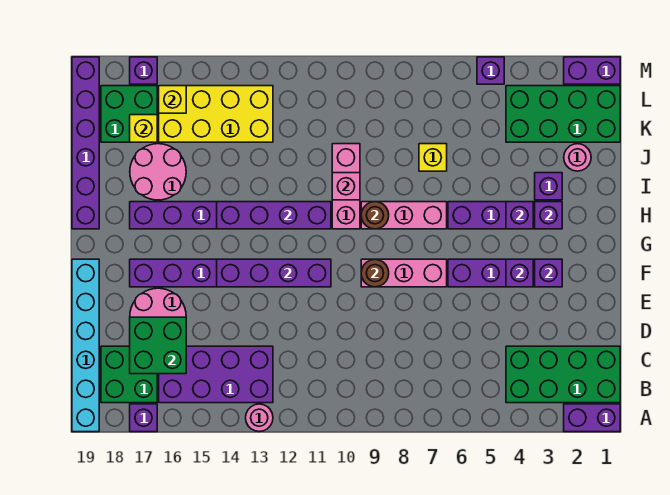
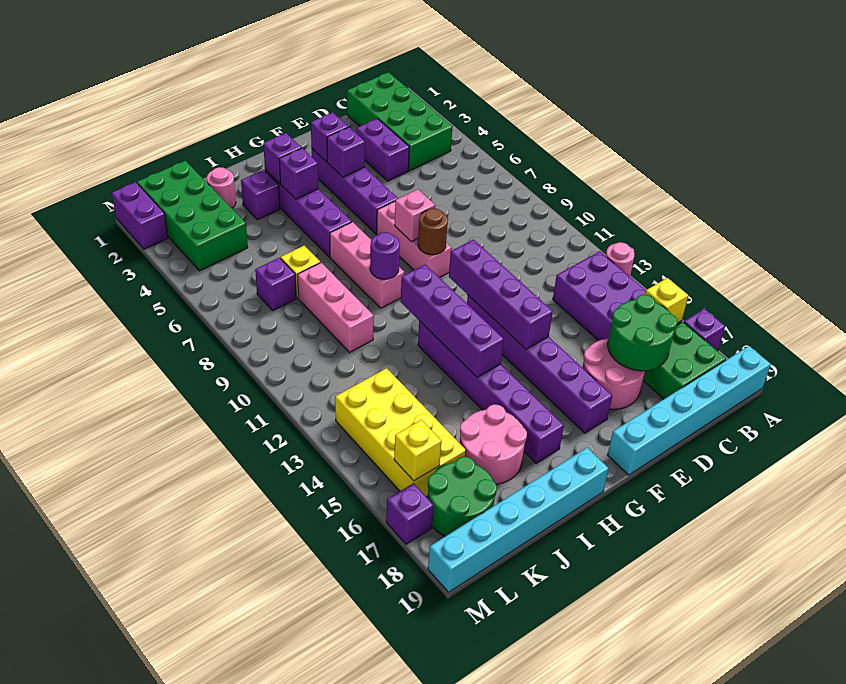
purple brick A1:A2 level 1 -> purple brick D3:D4 level 1
green brick C16:D17 level 2 -> green round brick C16:D17 level 2
brown round brick H9 level 2 -> purple round brick H9 level 2
pink brick H10:J10 level 1 -> pink brick J8:J10 level 1
purple brick H19:M19 level 1 -> cyan brick H19:M19 level 1
pink brick I10 level 2 -> pink brick F8 level 2
green brick K17:L18 level 1 -> green round brick K17:L18 level 1
yellow brick K17 level 2 -> yellow brick B16 level 2
purple brick M5 level 1 -> purple brick K7 level 1

